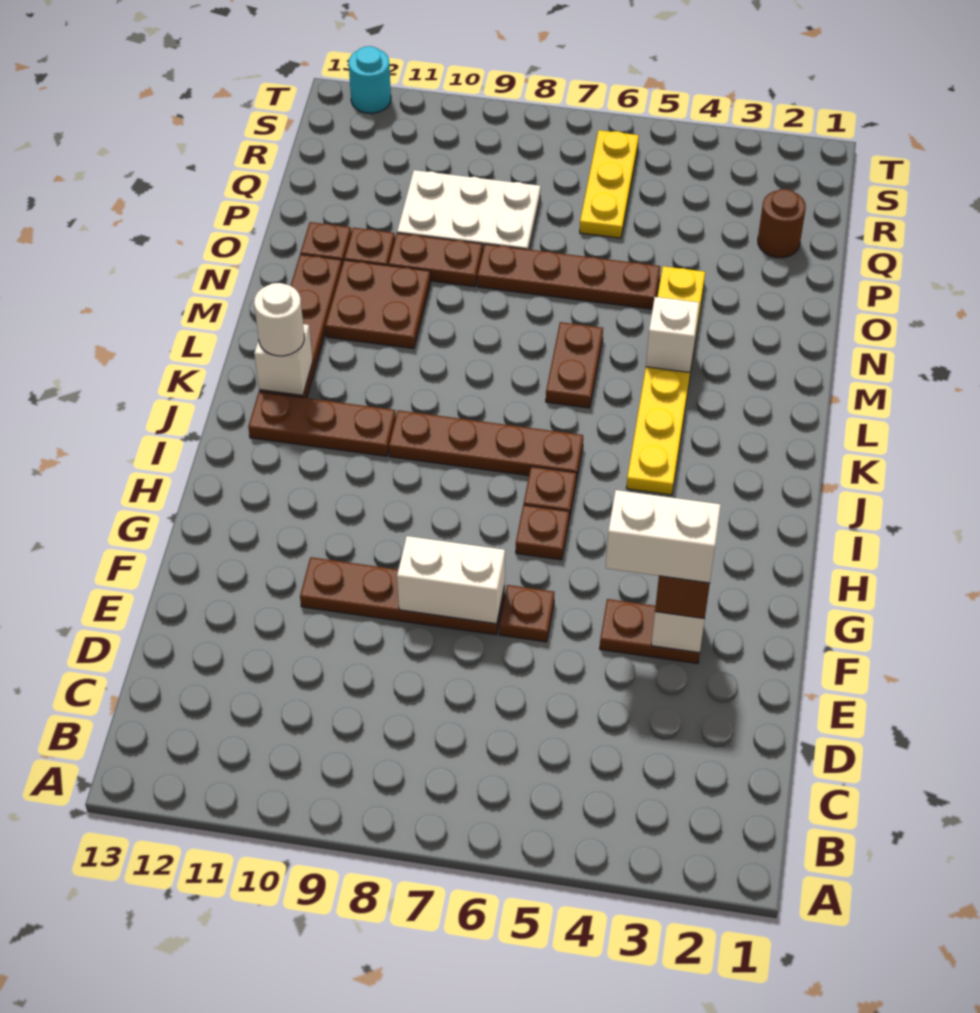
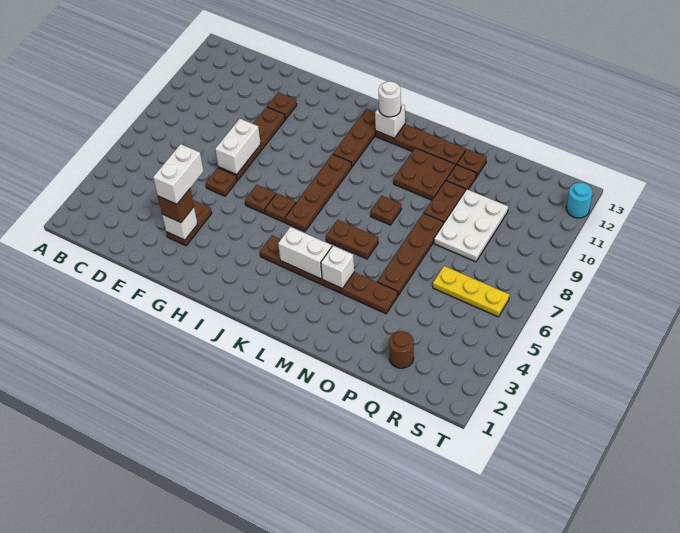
none -> brown plate F11 level 1
yellow plate J4:O4 level 1 -> brown plate J4:O4 level 1
none -> white brick K4:L4 level 2
none -> brown plate M8 level 1

